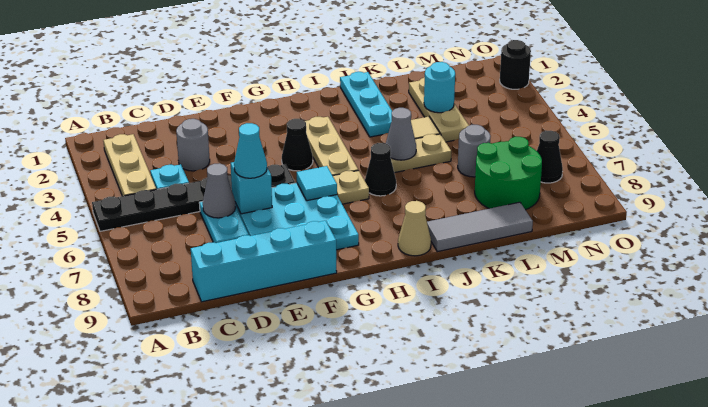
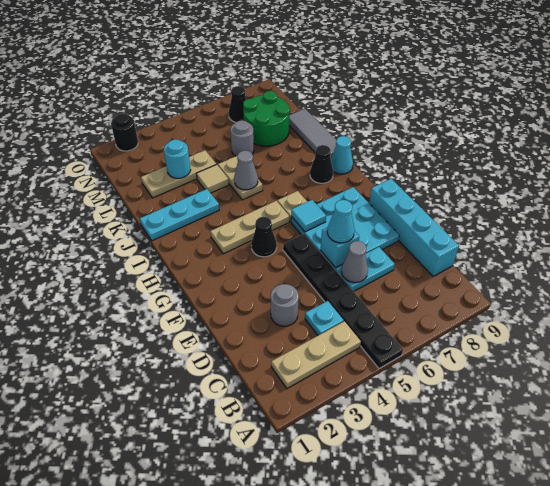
black cone I6 level 1 -> black cone I8 level 1
tan cone I9 level 1 -> cyan cone I9 level 1

